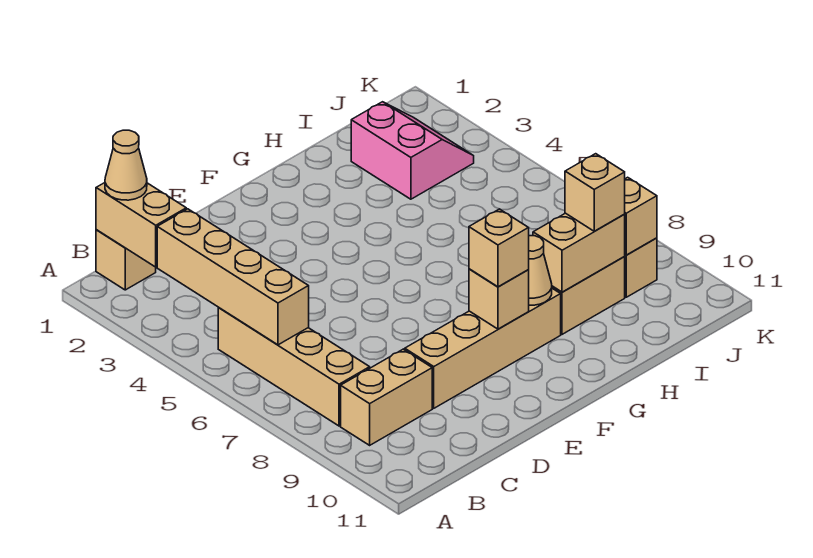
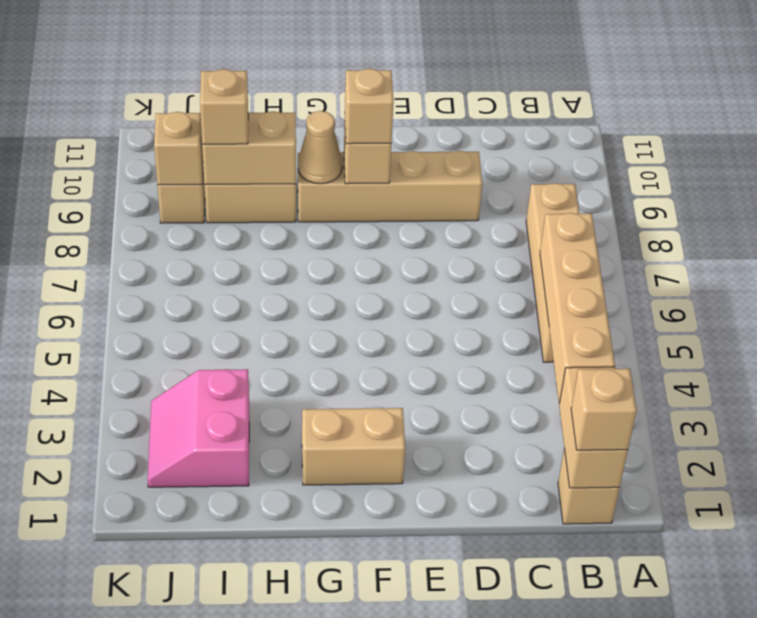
tan cone B1 level 3 -> tan brick B1 level 3
tan brick B9:C9 level 1 -> tan brick F2:G2 level 1

